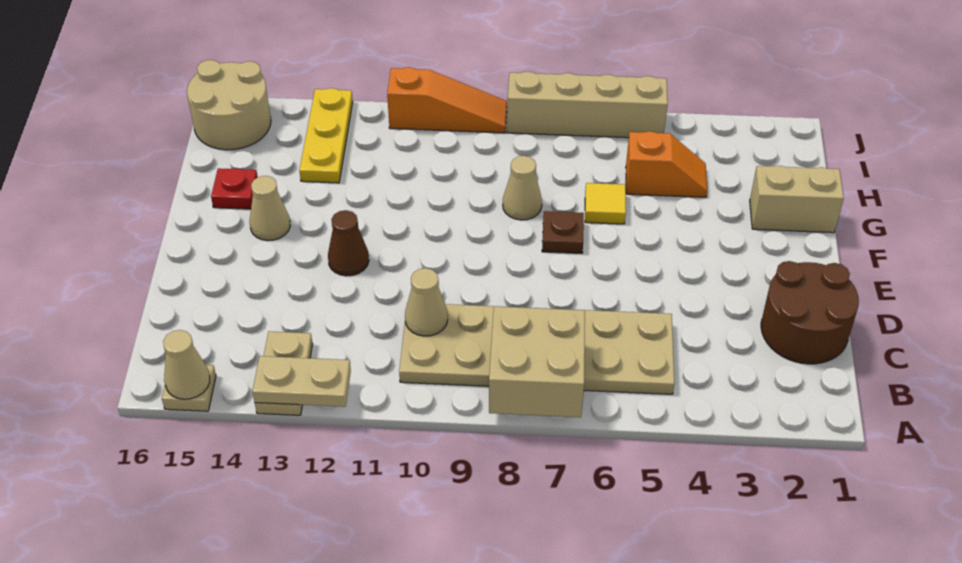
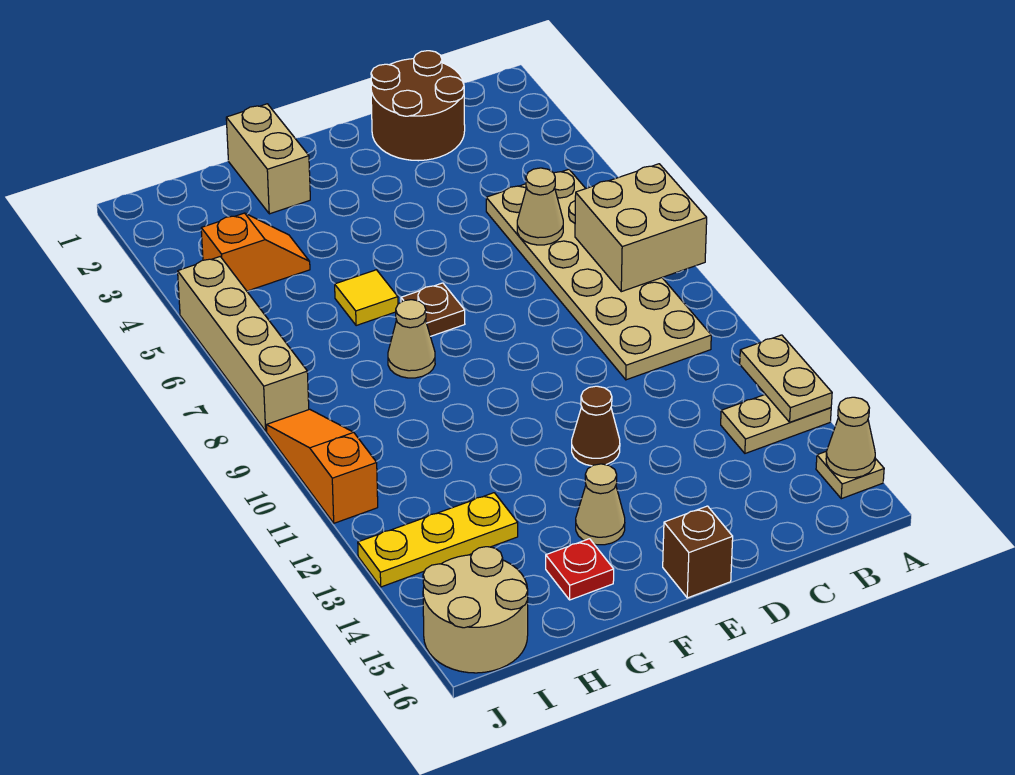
tan cone C10 level 2 -> tan cone C6 level 2
none -> brown brick E16 level 1
orange slope H4:H5 level 1 top 5 -> orange slope H4:I4 level 1 top I

